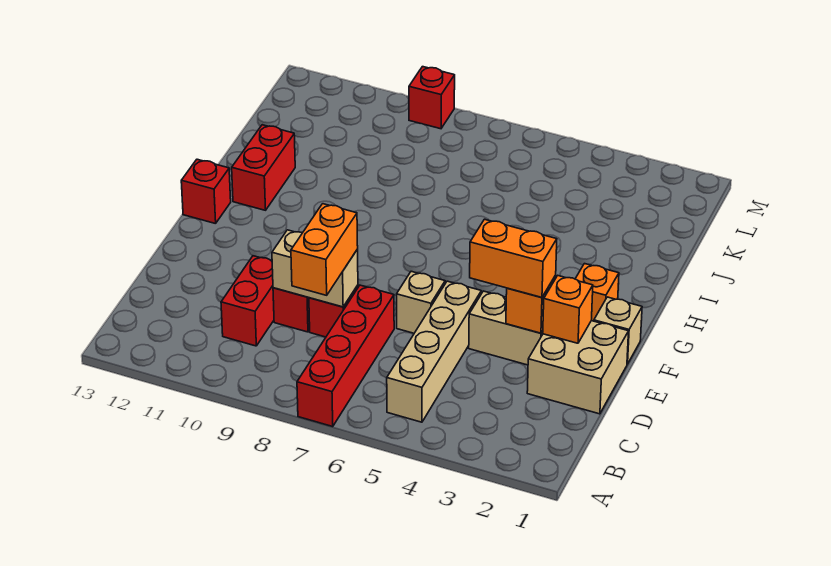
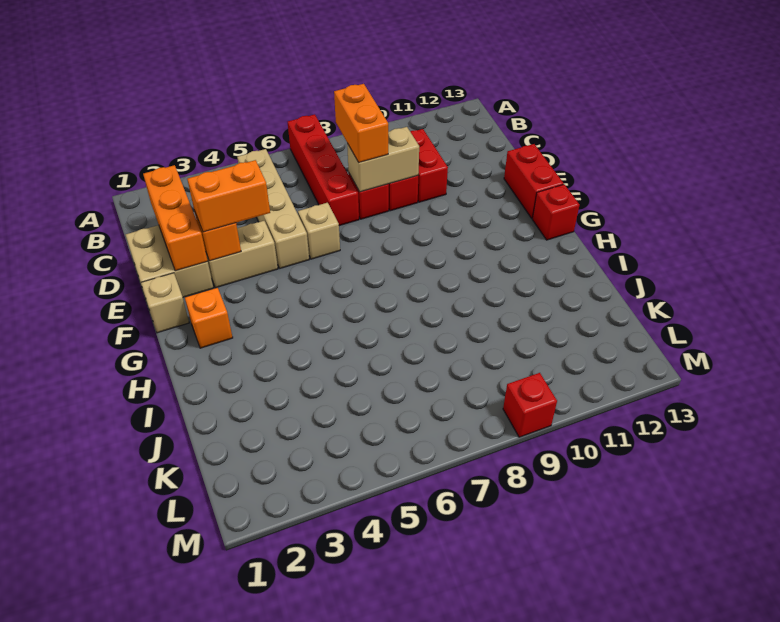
orange brick E2 level 2 -> orange brick C2:E2 level 2
red brick H12:I12 level 1 -> red brick E13:F13 level 1

